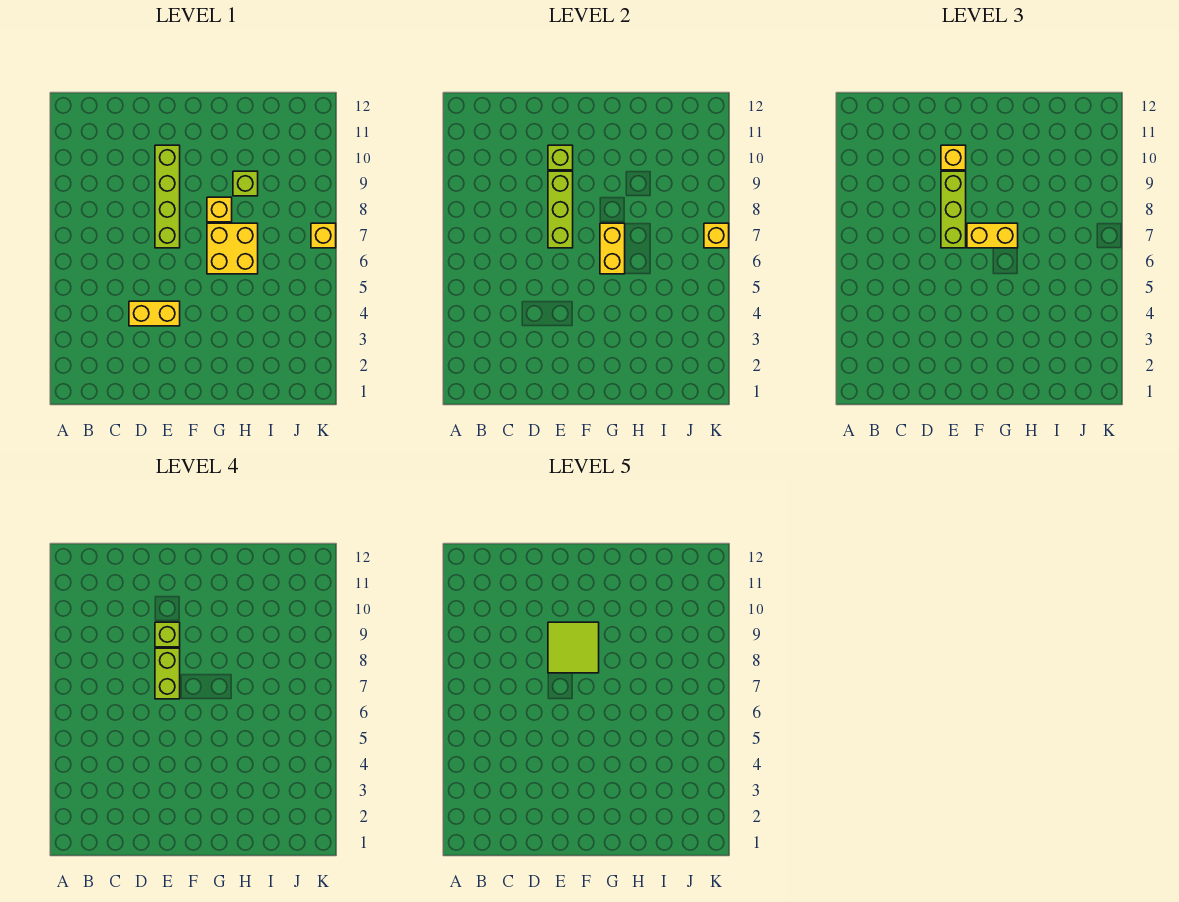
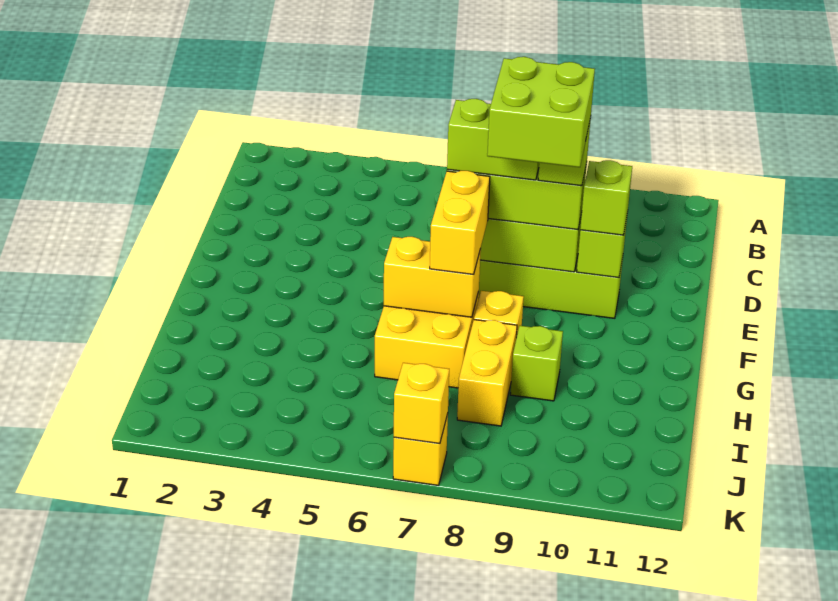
yellow brick D4:E4 level 1 -> yellow brick H8:I8 level 1
lime tile E8:F9 level 5 -> lime brick E8:F9 level 5
yellow brick E10 level 3 -> lime brick E10 level 3

